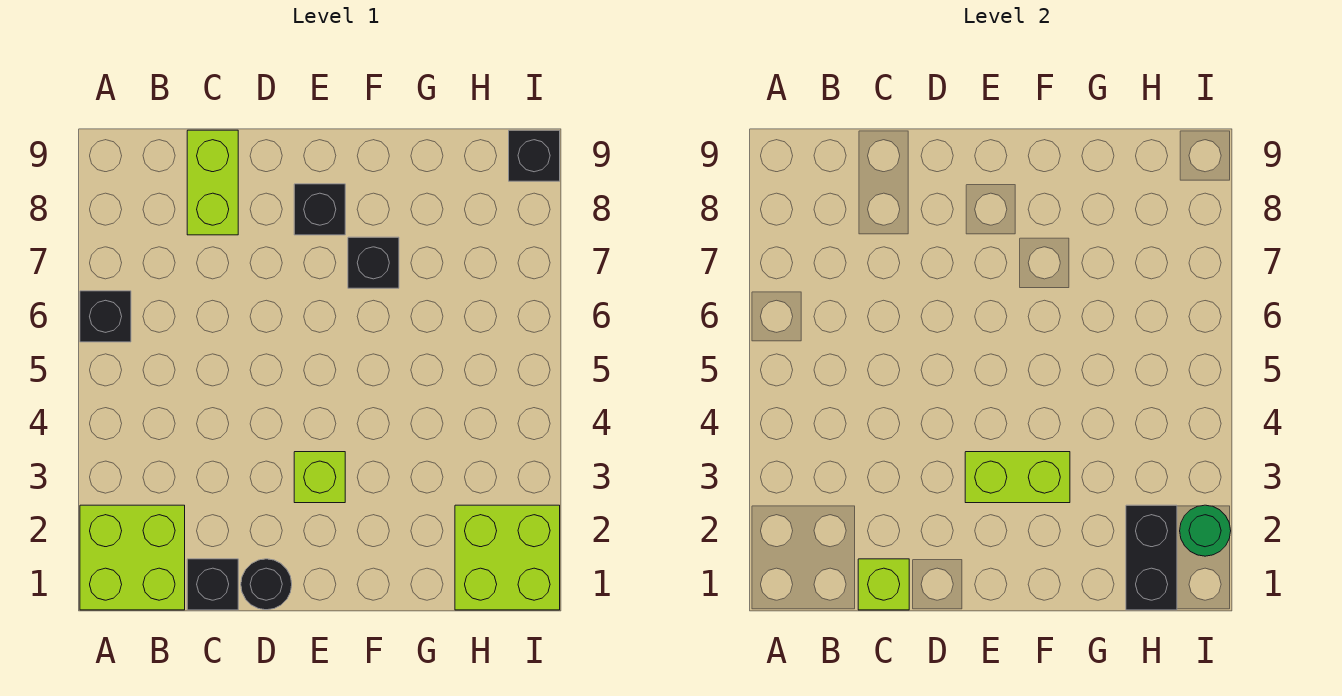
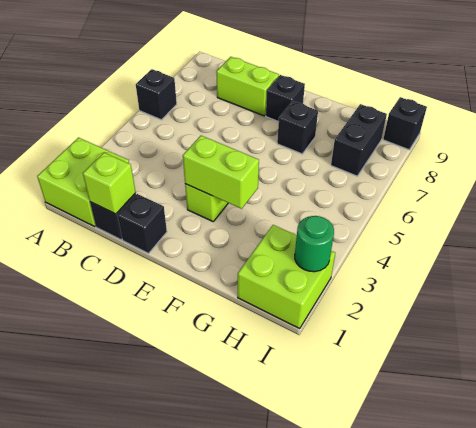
lime brick C8:C9 level 1 -> lime brick C8:D8 level 1
black round brick D1 level 1 -> black brick D1 level 1
black brick H1:H2 level 2 -> black brick H7:H8 level 1

